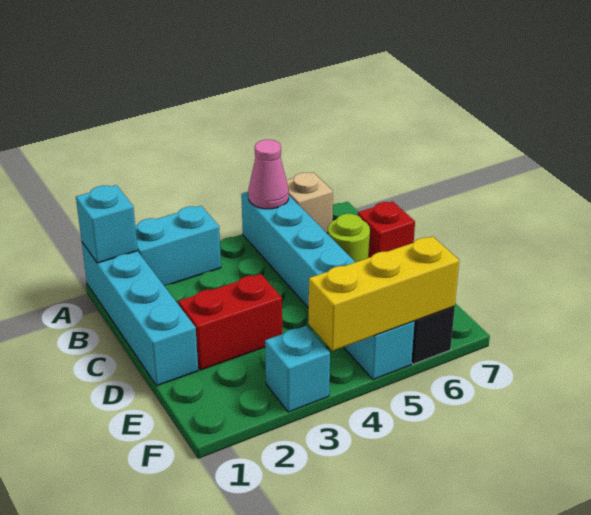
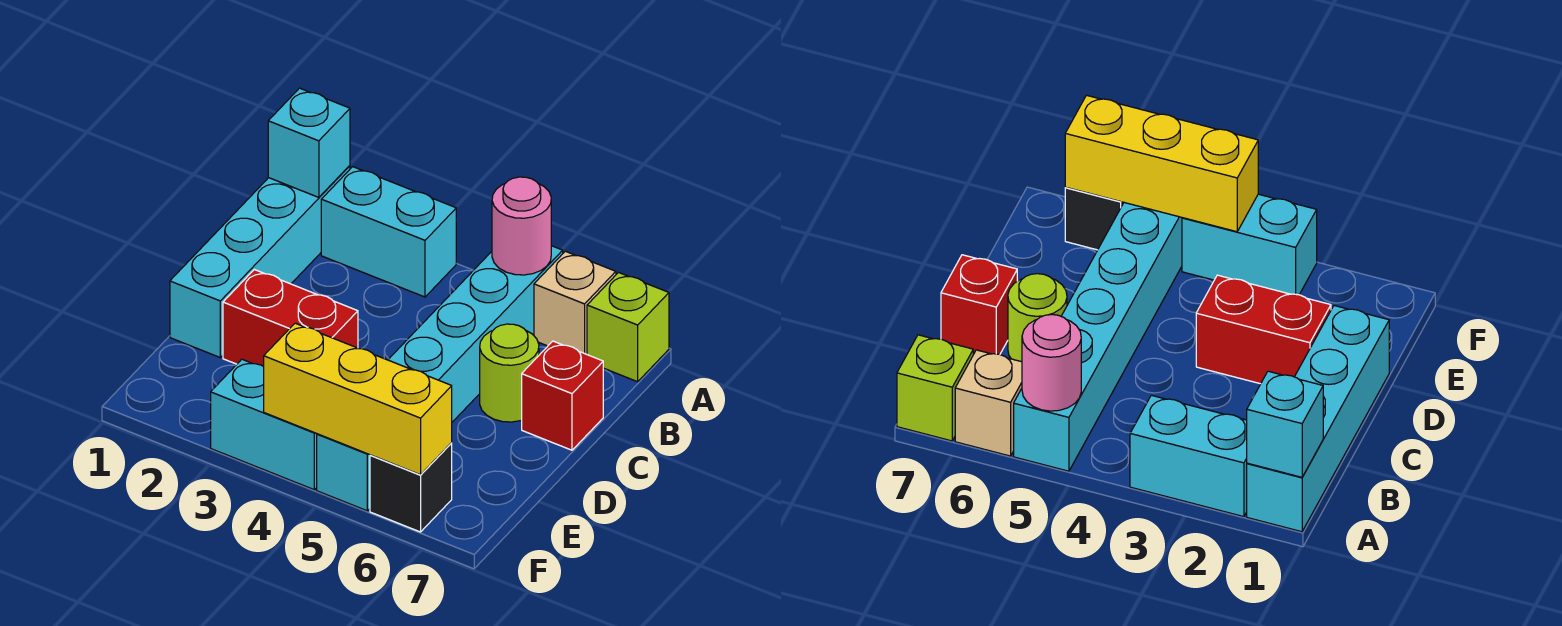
pink cone A5 level 2 -> pink round brick A5 level 2
none -> lime brick A7 level 1
cyan brick F3 level 1 -> cyan brick F3:F4 level 1

